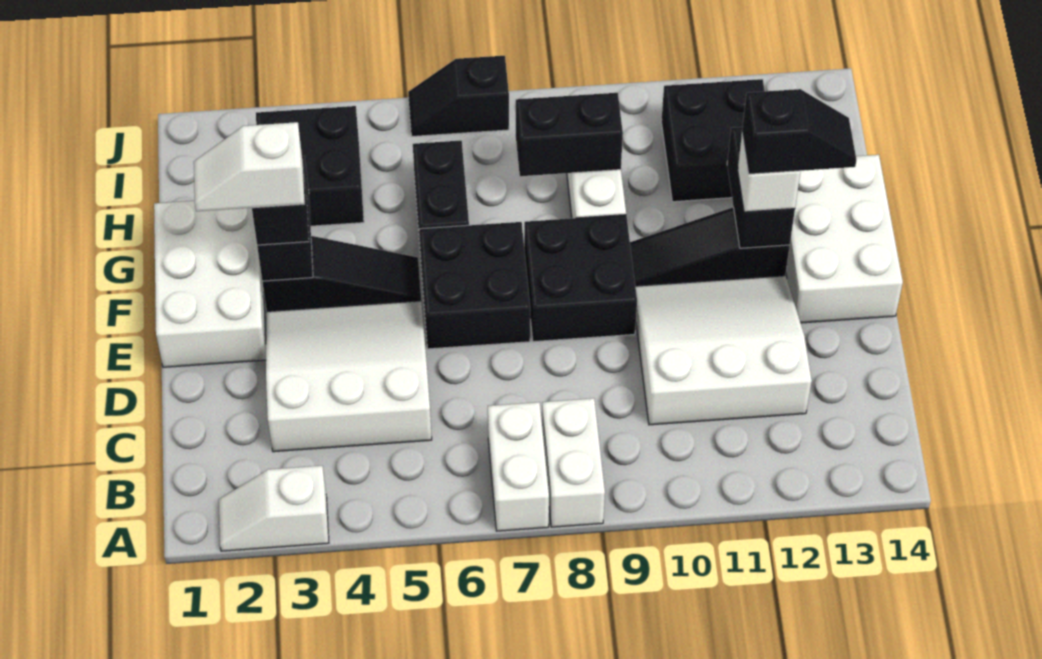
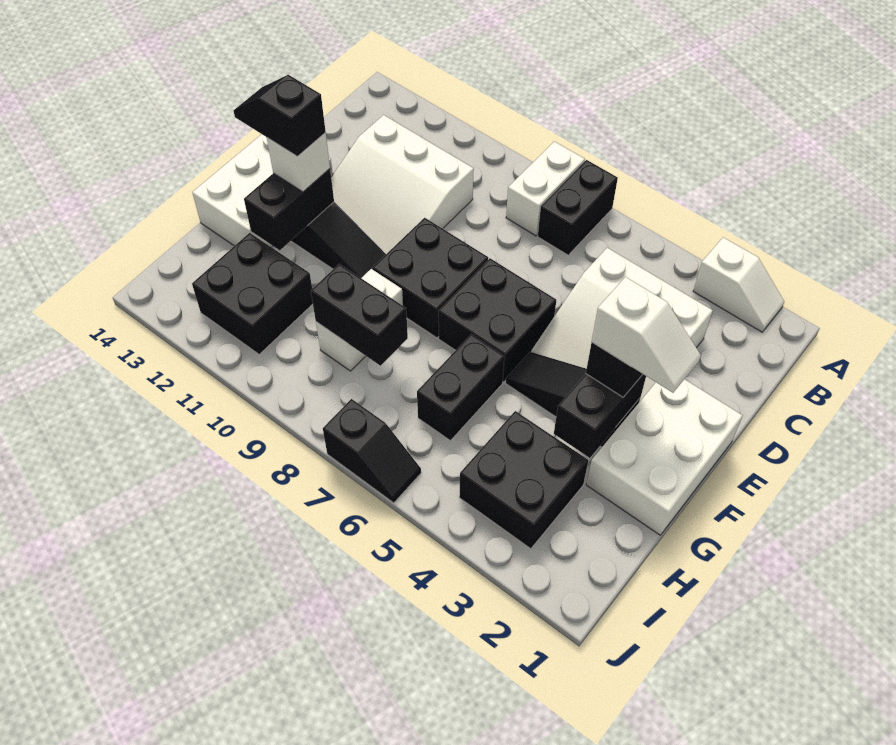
white brick A7:B7 level 1 -> black brick A7:B7 level 1

